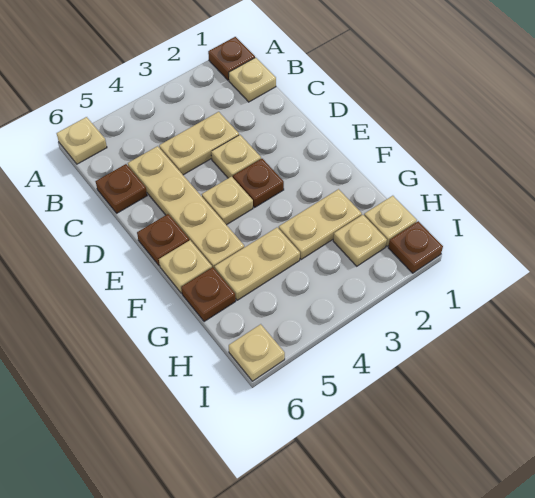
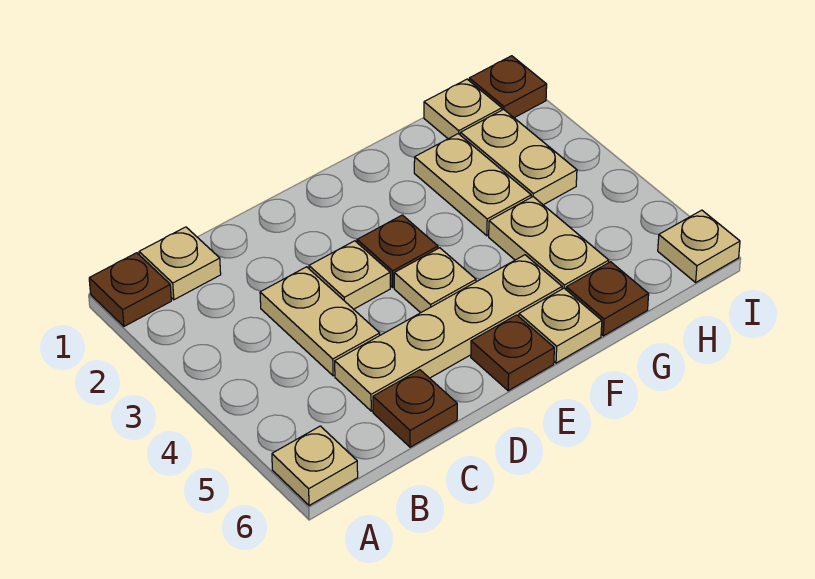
tan plate H2 level 1 -> tan plate H2:H3 level 1

